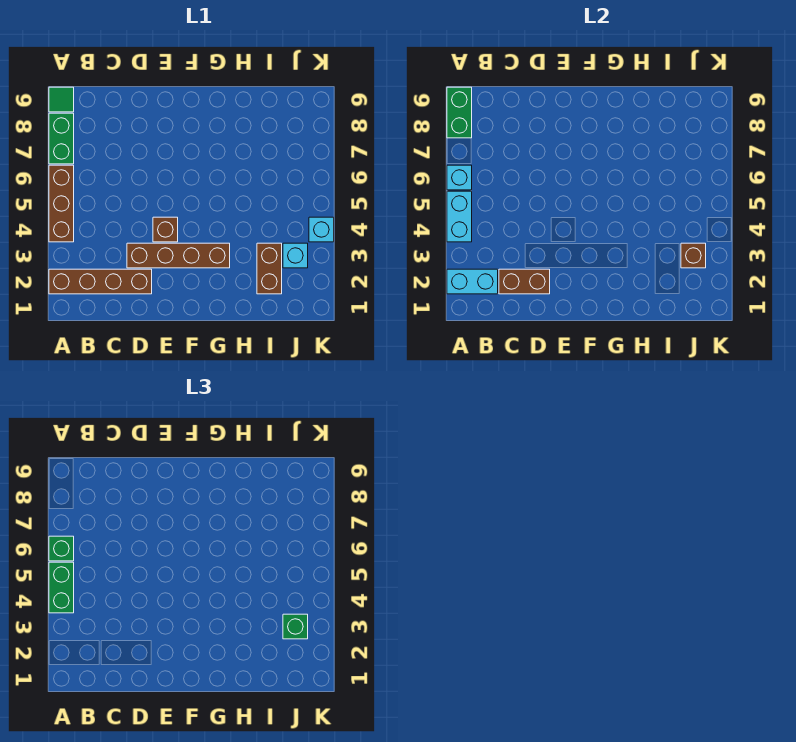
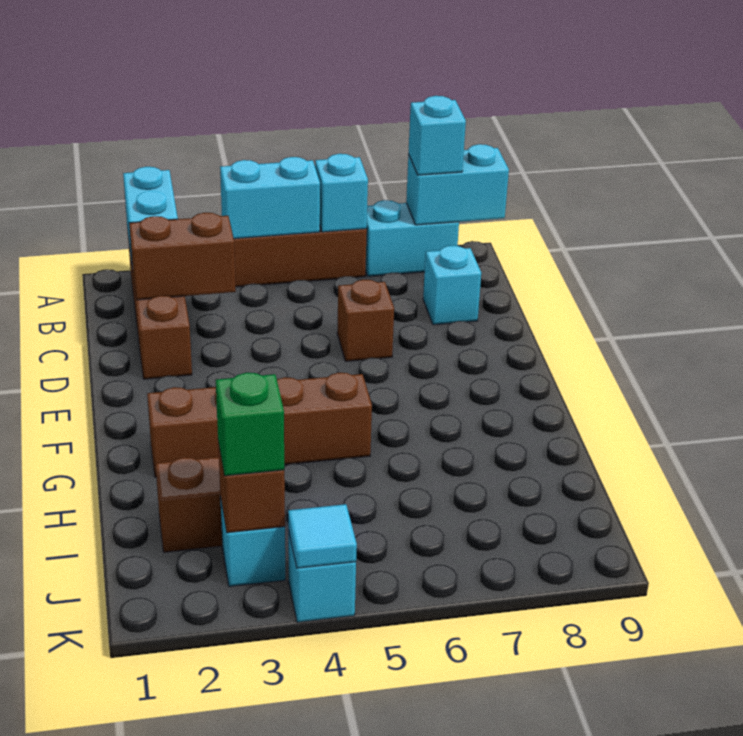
green brick A4:A5 level 3 -> none
green brick A6 level 3 -> none
green brick A7:A8 level 1 -> cyan brick A7:A8 level 1
green brick A8:A9 level 2 -> cyan brick A8:A9 level 2
none -> cyan brick A8 level 3
green tile A9 level 1 -> none
brown brick C2:D2 level 2 -> brown brick C2:C3 level 2
none -> cyan brick C8 level 1
brown brick D3:G3 level 1 -> brown brick G2:G5 level 1
brown brick E4 level 1 -> brown brick D6 level 1
none -> cyan tile K4 level 2

